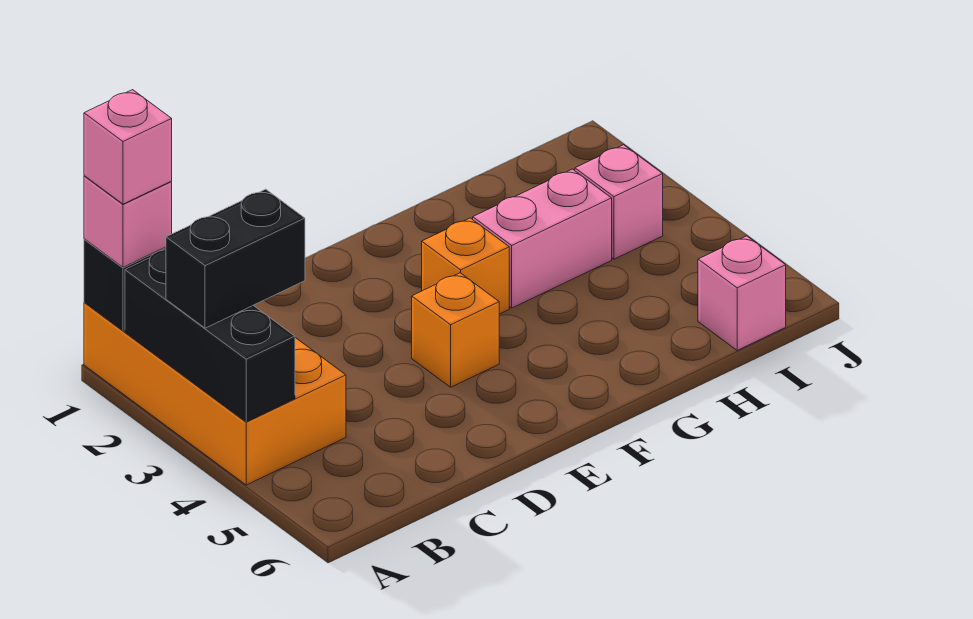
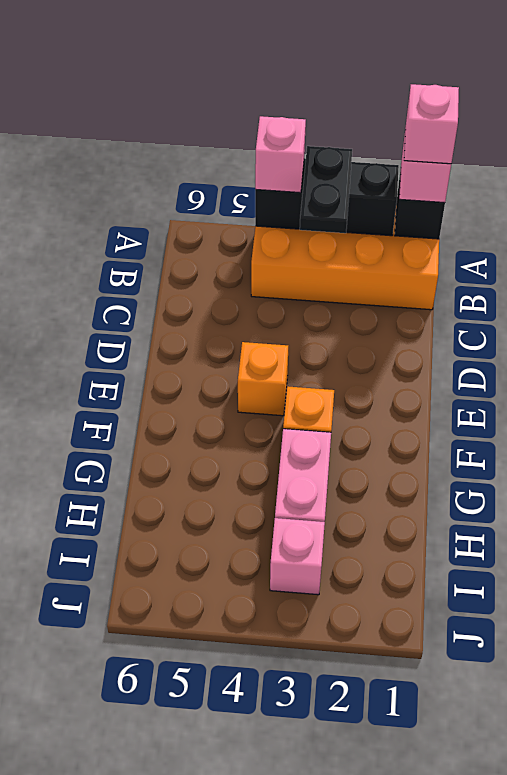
black brick A3:B3 level 3 -> black plate A3:B3 level 3
pink brick I6 level 1 -> pink brick A4 level 3

